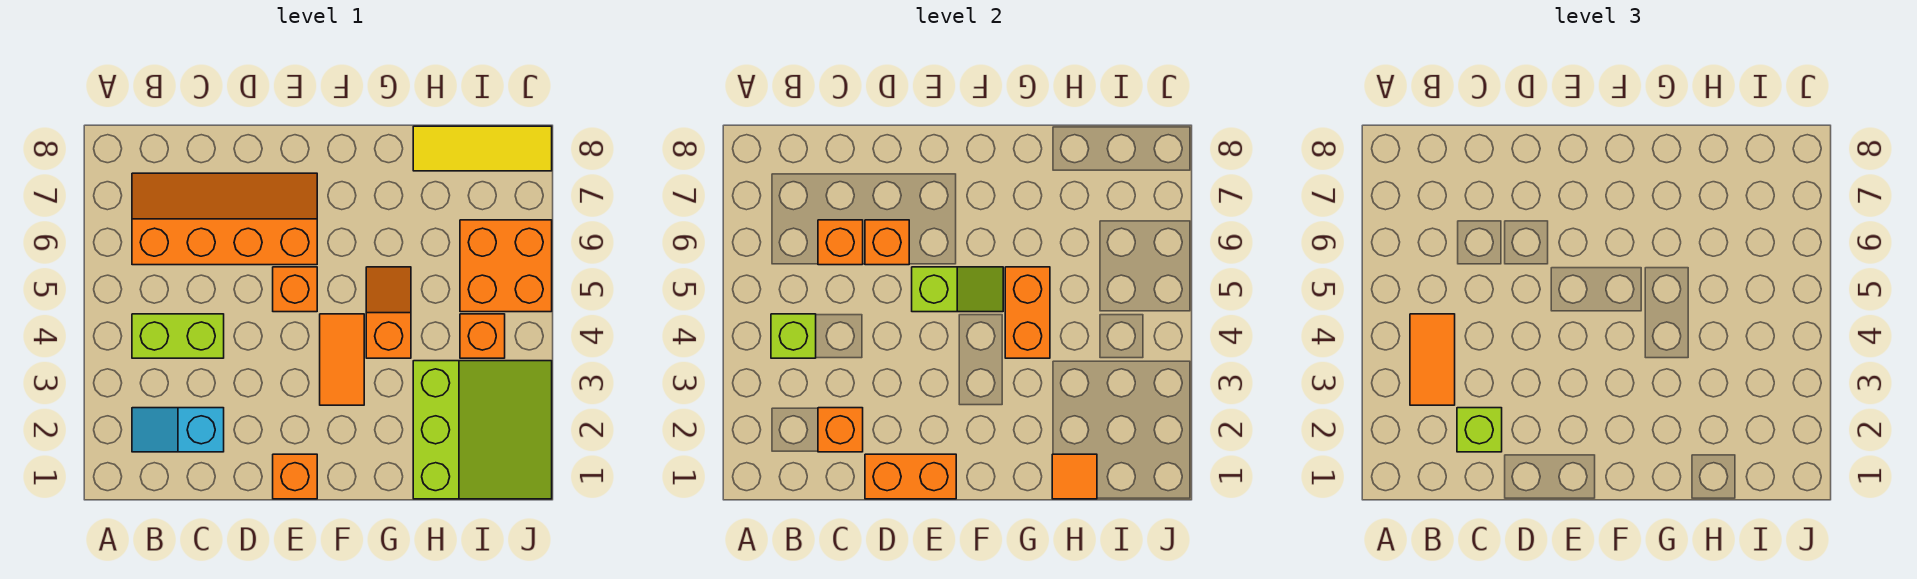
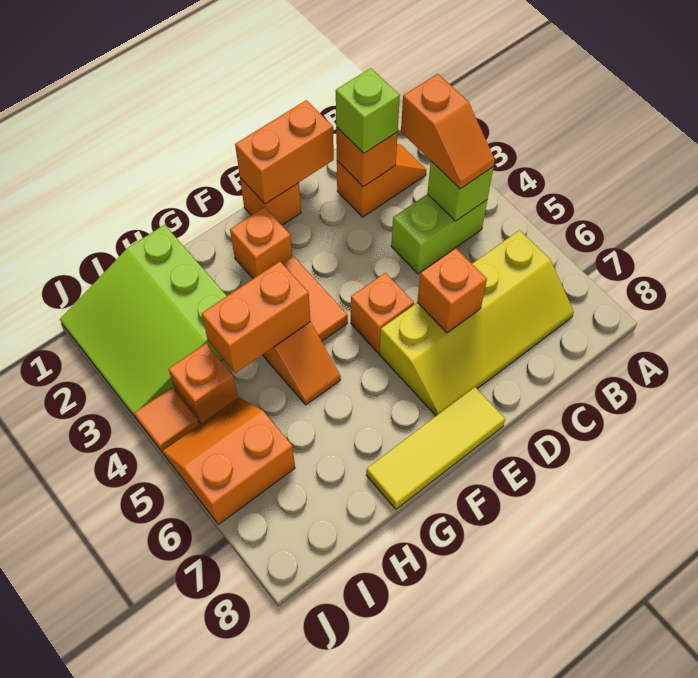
cyan slope B2:C2 level 1 top C -> orange slope B2:C2 level 1 top C
orange tile B3:B4 level 3 -> orange slope B3:B4 level 3 top 3
orange slope B6:E7 level 1 top 6 -> yellow slope B6:E7 level 1 top 6
orange brick C6 level 2 -> orange brick F2 level 1
lime slope E5:F5 level 2 top E -> none
orange brick G4:G5 level 2 -> orange brick G4:H4 level 2
orange tile H1 level 2 -> orange tile J4 level 1
yellow tile H8:J8 level 1 -> yellow tile E8:G8 level 1
orange brick I5:J6 level 1 -> orange slope I5:J6 level 1 top 6

